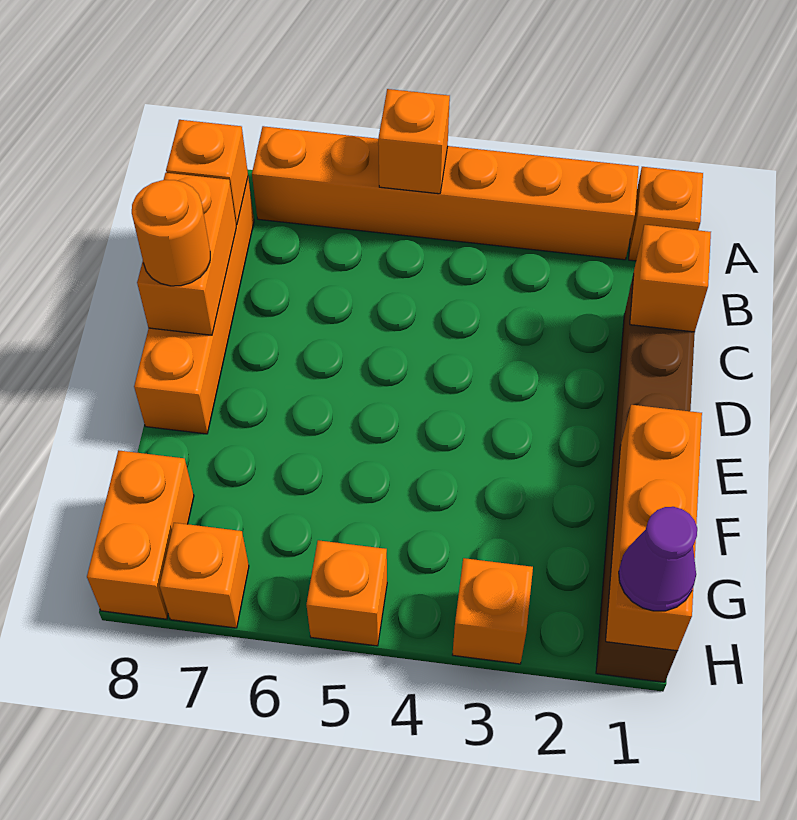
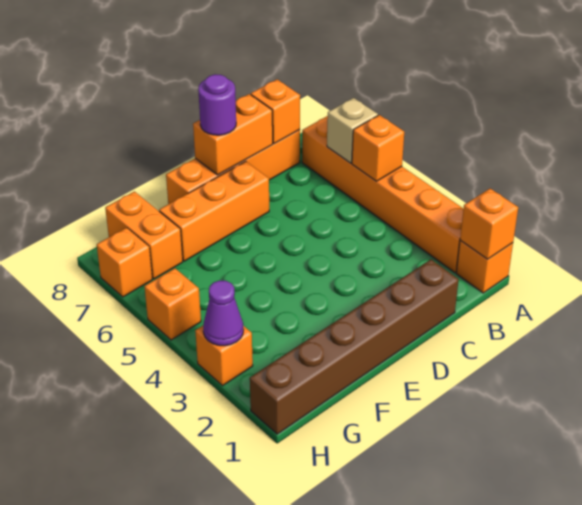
none -> tan brick A6 level 2
orange brick C1 level 2 -> orange brick A1 level 2
orange round brick D8 level 3 -> purple round brick D8 level 3
orange brick F1:H1 level 2 -> orange brick D7:F7 level 1
orange brick G8:H8 level 1 -> orange brick G7:G8 level 1
purple cone H1 level 3 -> purple cone H3 level 2

